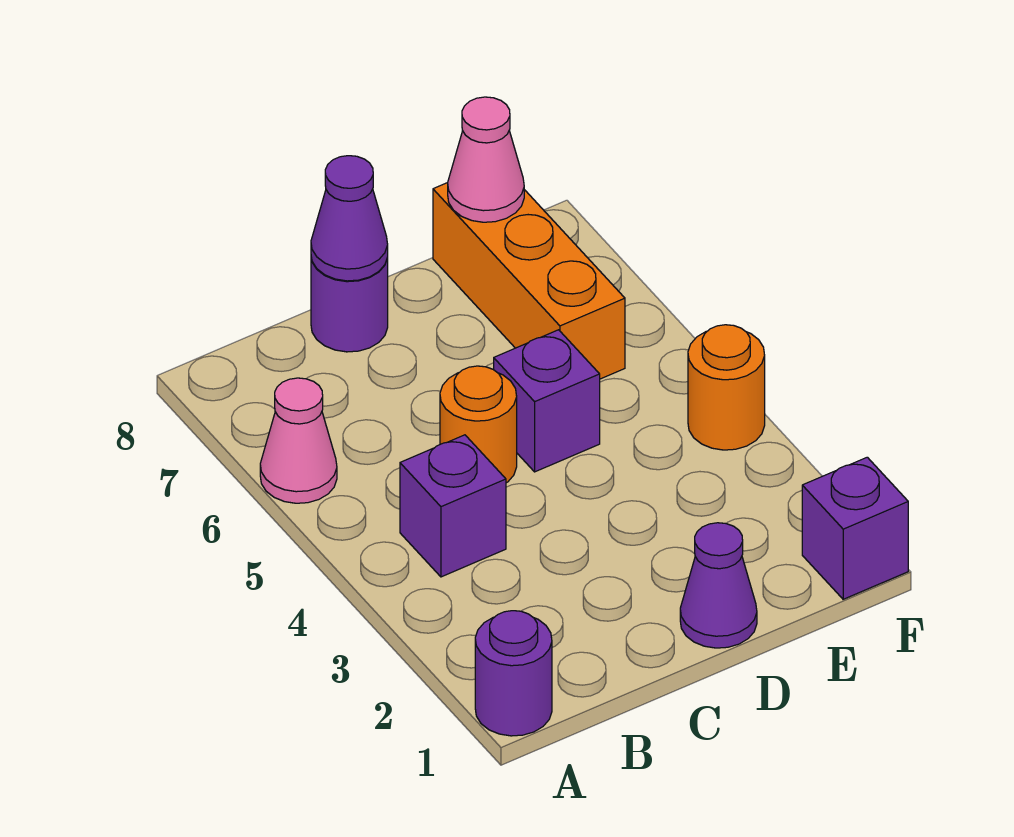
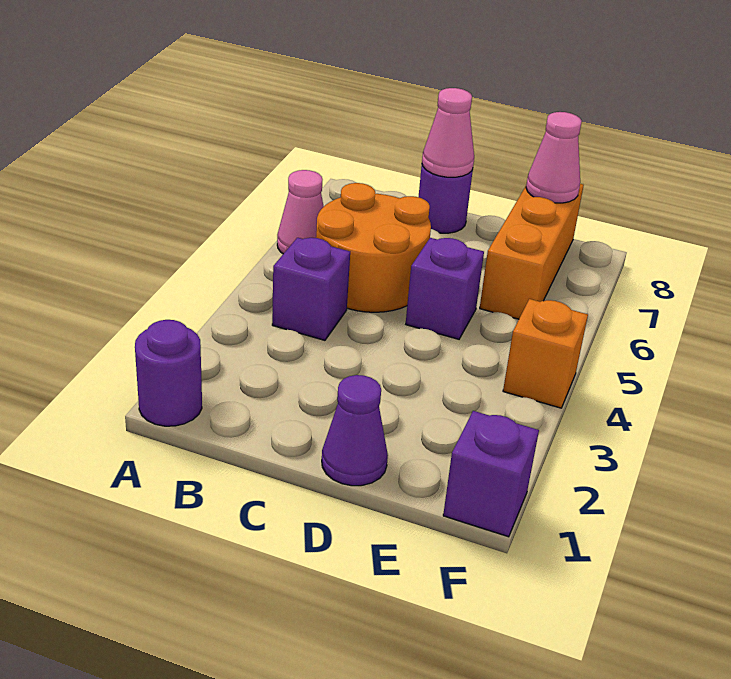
orange round brick C5 level 1 -> orange round brick B5:C6 level 1
purple cone C8 level 2 -> pink cone C8 level 2
orange round brick F4 level 1 -> orange brick F4 level 1

